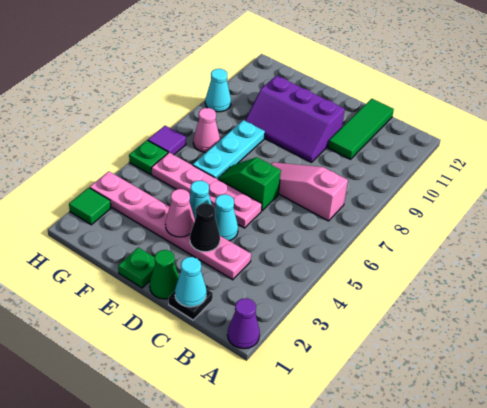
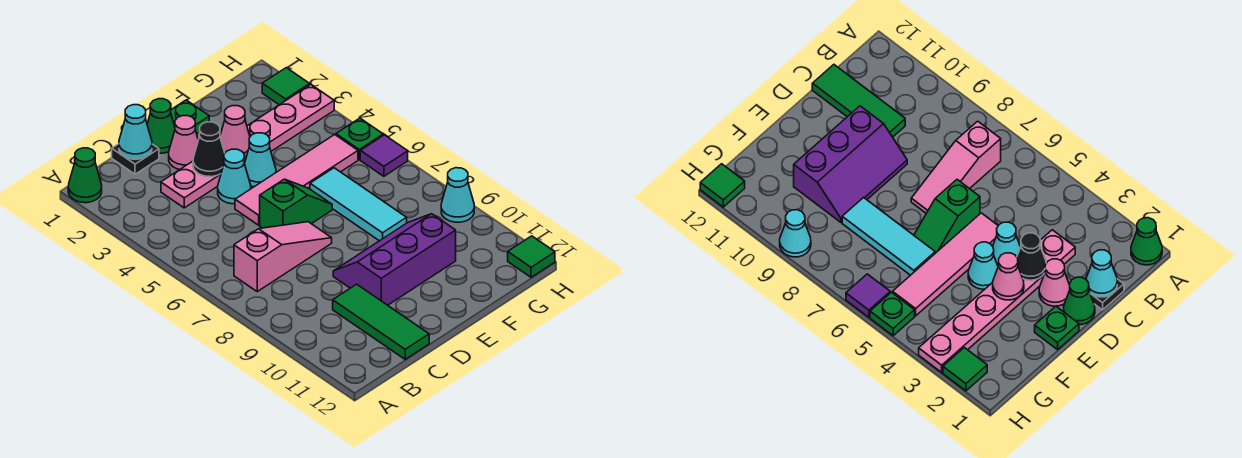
purple cone A1 level 1 -> green cone A1 level 1
pink plate D5:G5 level 1 -> pink tile D5:G5 level 1
cyan plate F6:F8 level 1 -> cyan tile F6:F8 level 1
pink cone G7 level 1 -> pink cone D2 level 1
none -> green tile H12 level 1

